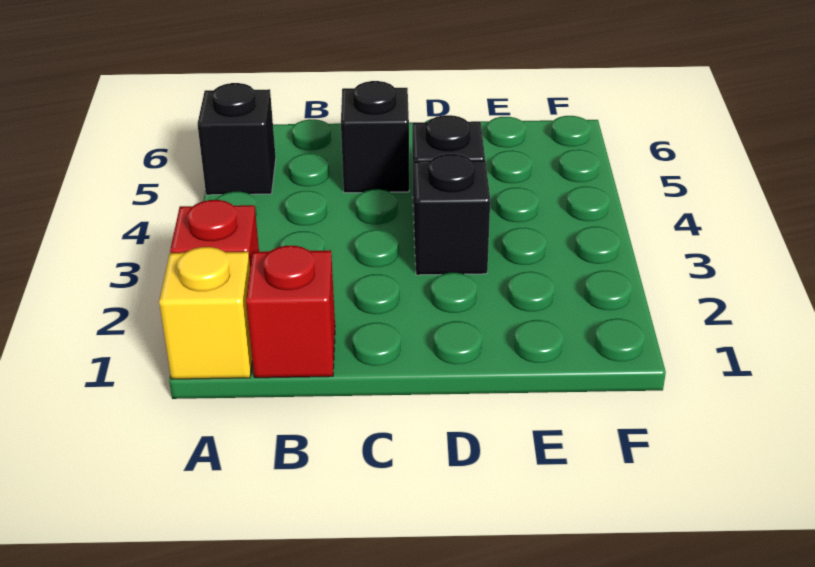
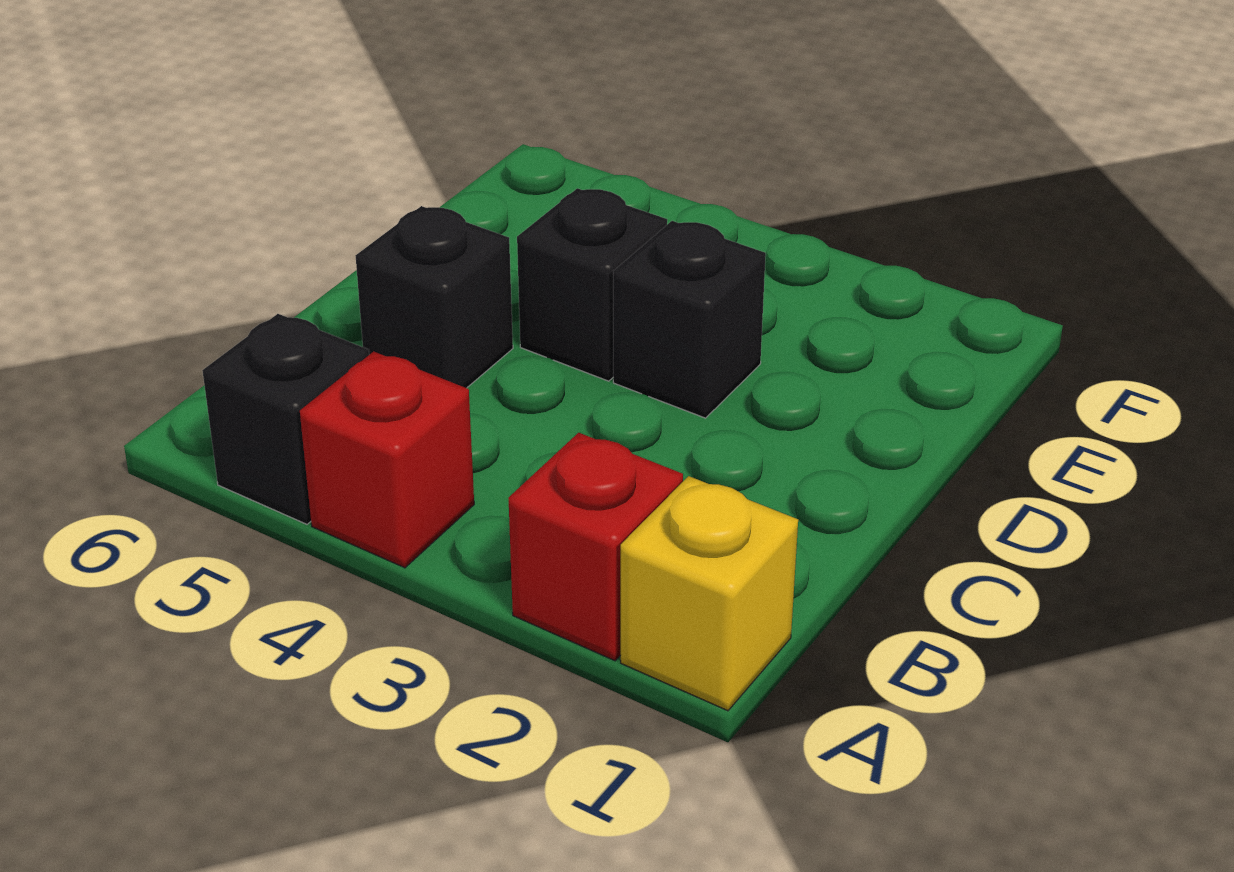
red brick B1 level 1 -> red brick A4 level 1

